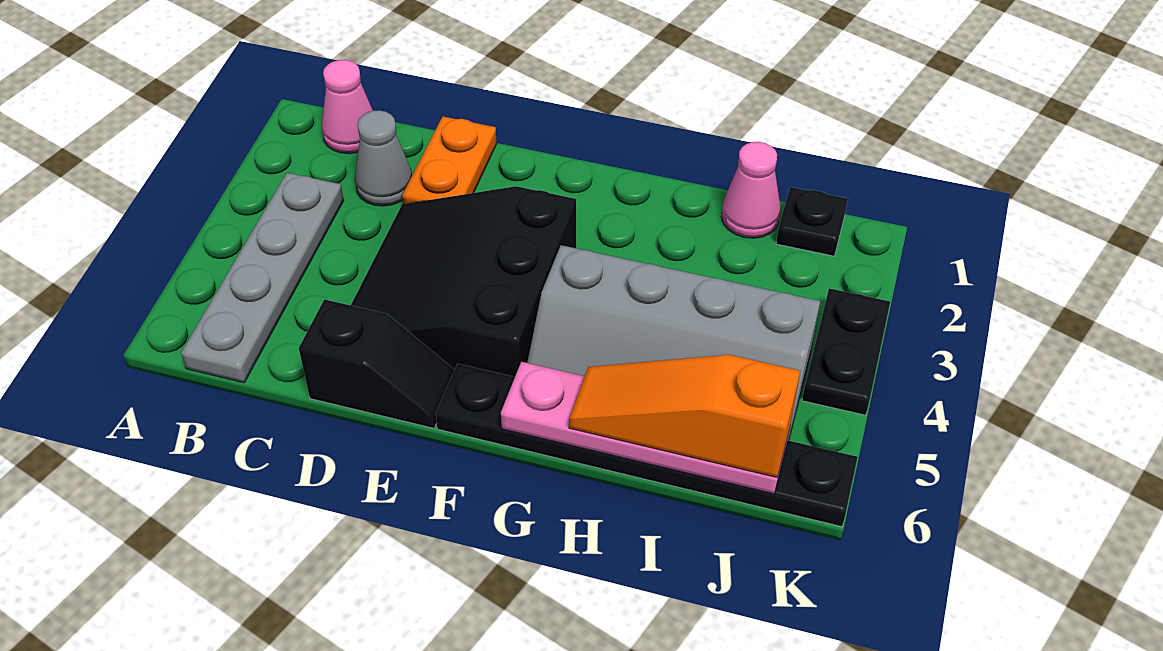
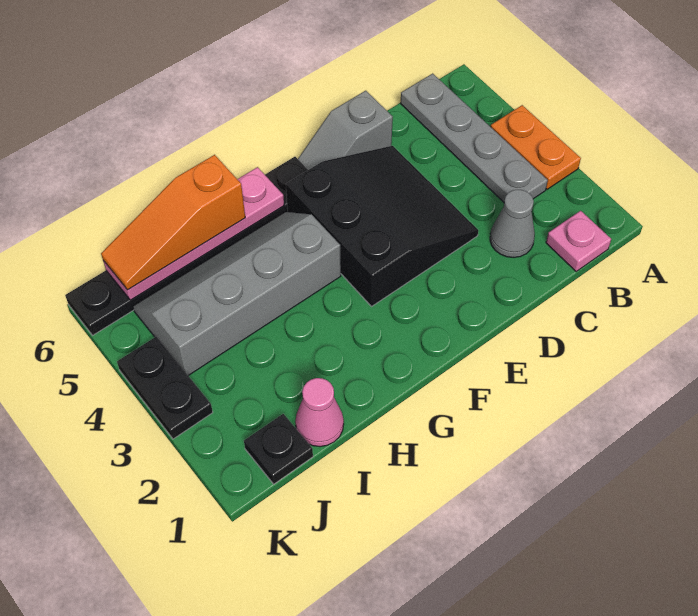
pink cone B1 level 1 -> pink plate B1 level 1
orange plate D1:D2 level 1 -> orange plate A3:A4 level 1
black slope D6:E6 level 1 top D -> grey slope D6:E6 level 1 top D
orange slope H6:J6 level 3 top J -> orange slope H6:J6 level 3 top H

